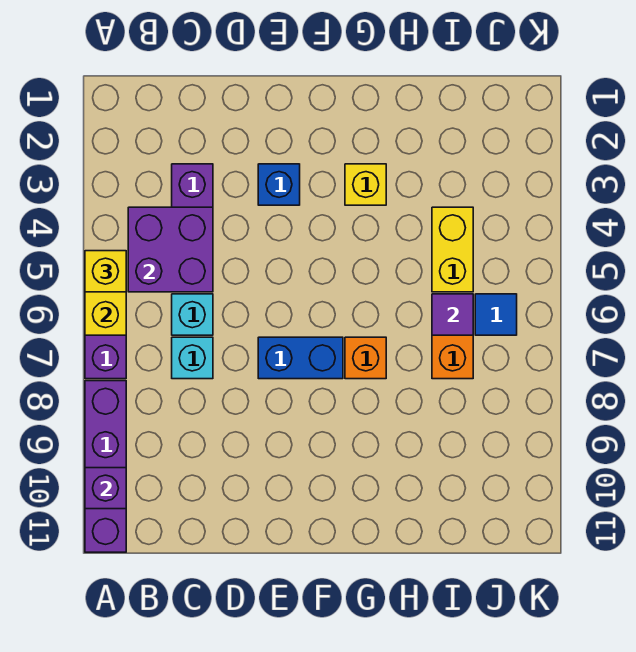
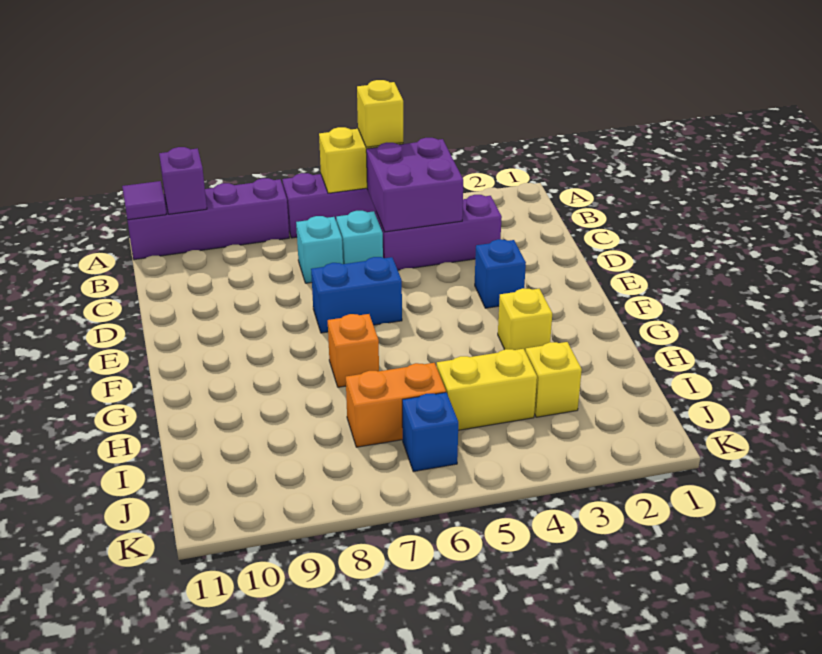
blue brick E7:F7 level 1 -> blue brick E6:E7 level 1
none -> yellow brick I3 level 1
purple tile I6 level 2 -> purple tile A11 level 2
blue tile J6 level 1 -> blue brick J6 level 1

